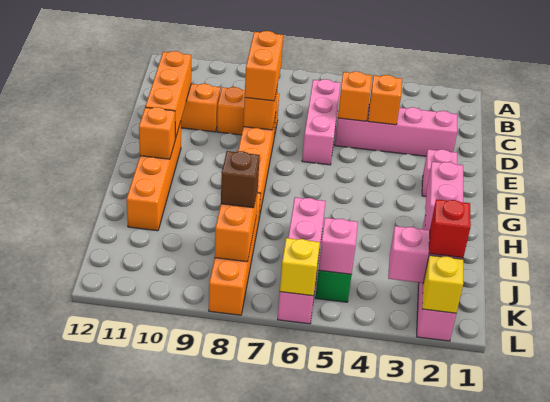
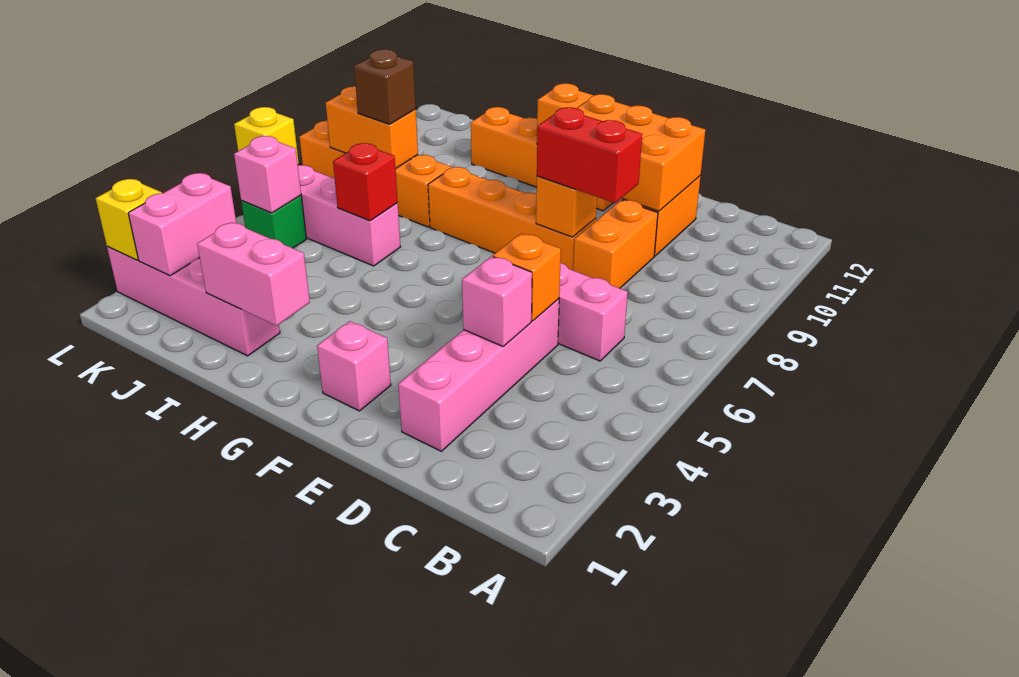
orange brick D4 level 2 -> pink brick D4 level 2
orange brick D8:E8 level 3 -> red brick D8:E8 level 3
orange brick D11:F11 level 2 -> orange brick D10:F11 level 2
red brick K2 level 3 -> red brick I6 level 2

